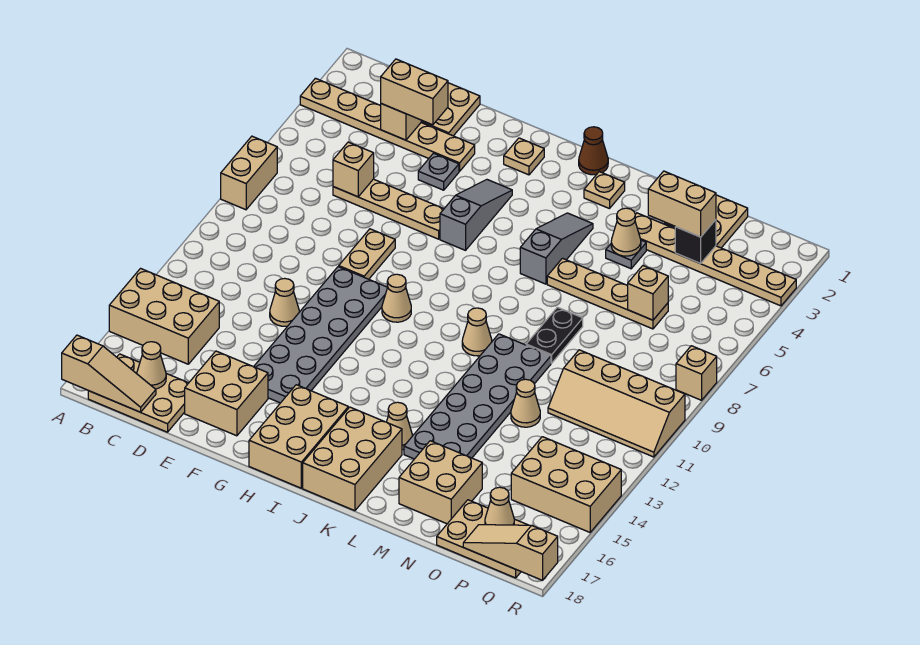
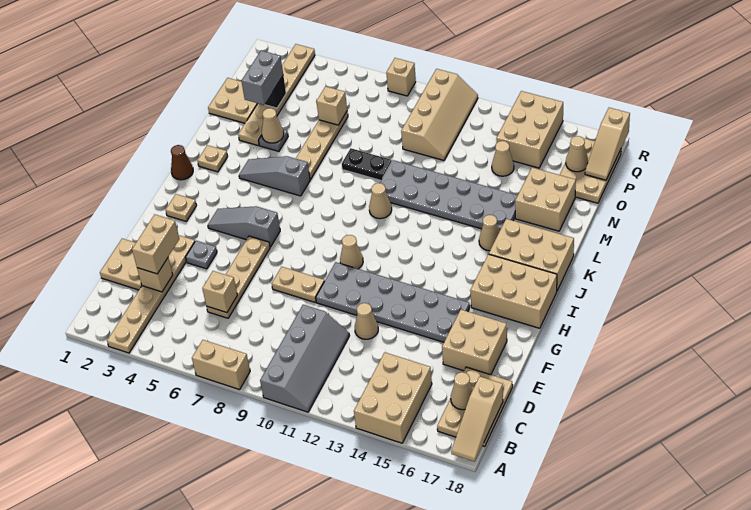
none -> grey slope A10:D11 level 1 top 10
tan slope A18:C18 level 2 top A -> tan slope A18:C18 level 2 top C
tan brick N3:O3 level 3 -> grey brick N3:O3 level 3
tan cone N12 level 1 -> tan cone O14 level 1

